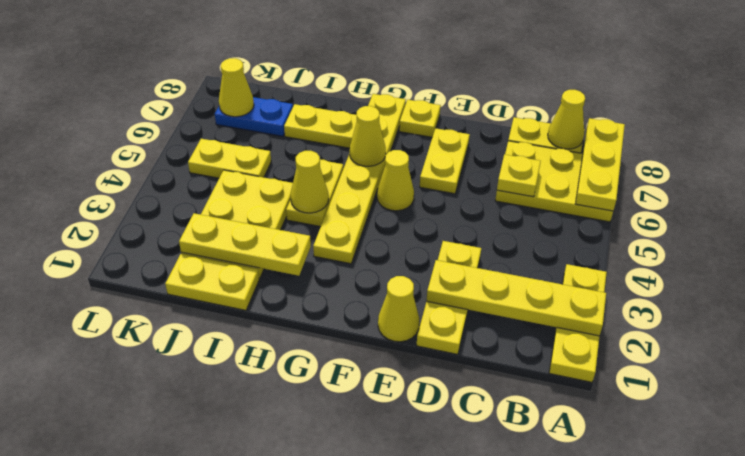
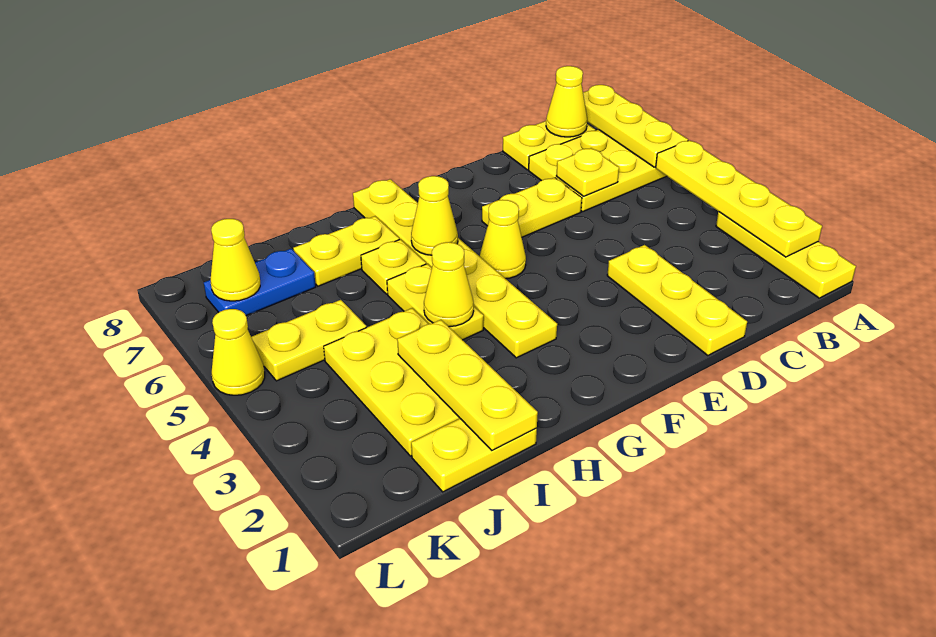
yellow plate A2:D2 level 2 -> yellow plate A2:A5 level 2
yellow cone E1 level 1 -> yellow cone L5 level 1
yellow plate E6:E7 level 1 -> yellow plate D6:E6 level 1
yellow plate F8 level 1 -> yellow plate H6 level 1
yellow plate H2:J2 level 2 -> yellow plate I1:I3 level 2

